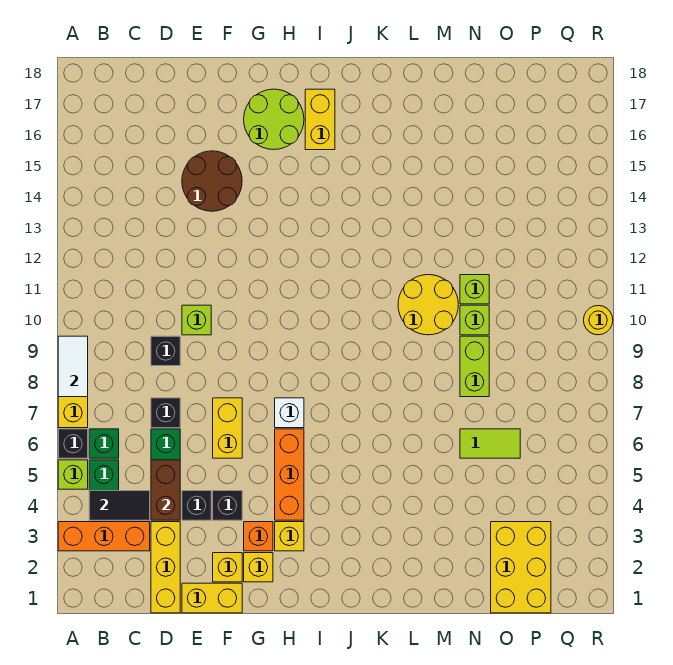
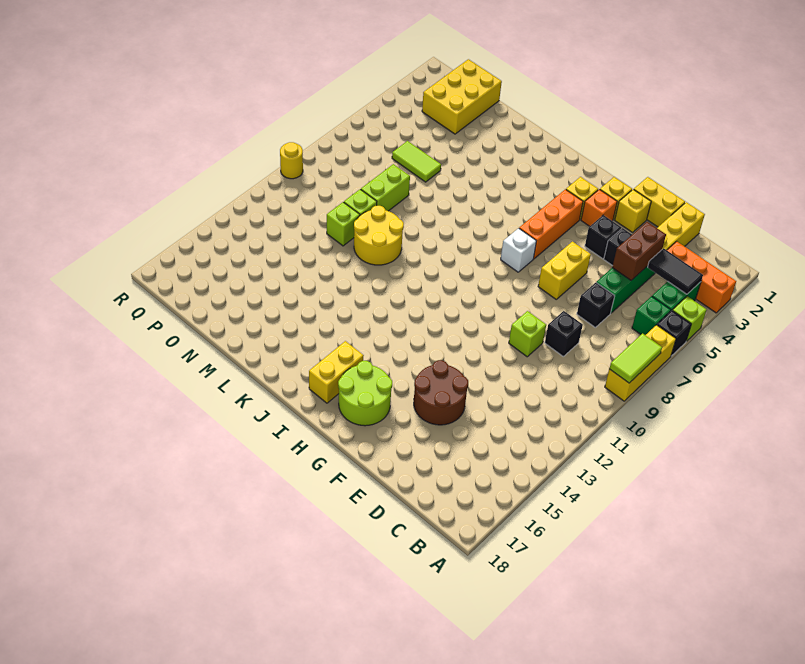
white tile A8:A9 level 2 -> lime tile A8:A9 level 2

